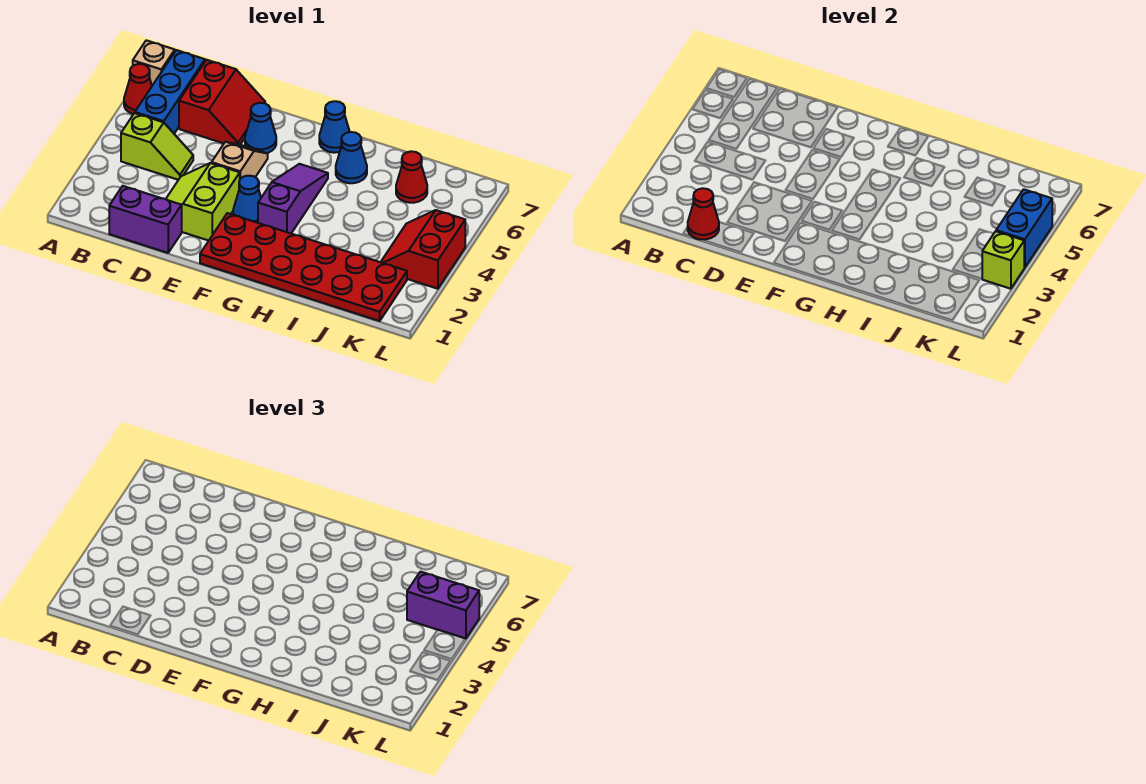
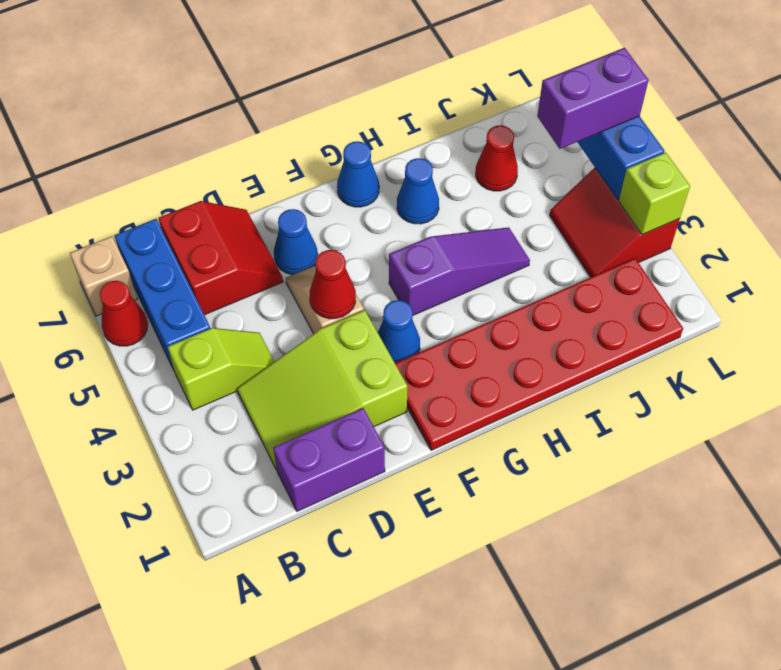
red cone C1 level 2 -> red cone E4 level 2
lime slope D2:E3 level 1 top E -> lime slope C2:E3 level 1 top E
purple slope G3:G5 level 1 top 3 -> purple slope G4:I4 level 1 top G

